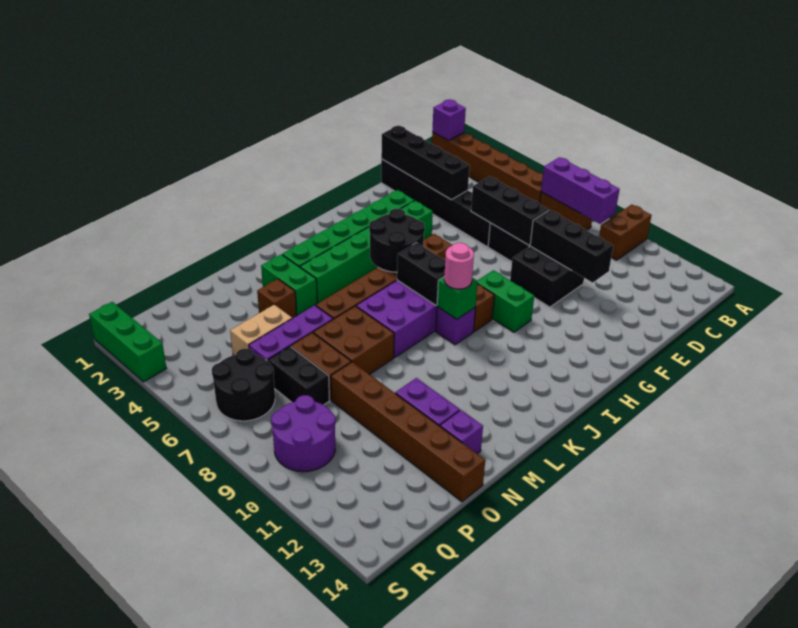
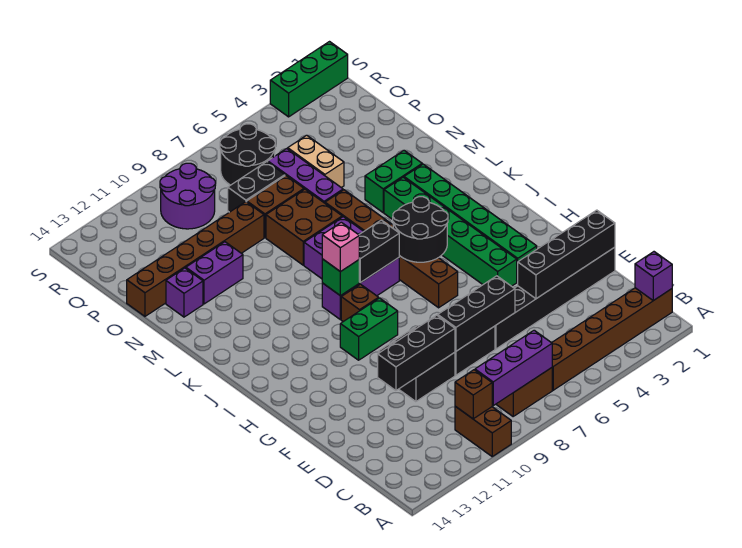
pink round brick J9 level 3 -> pink brick J9 level 3
brown brick N4 level 1 -> brown brick B10 level 2

